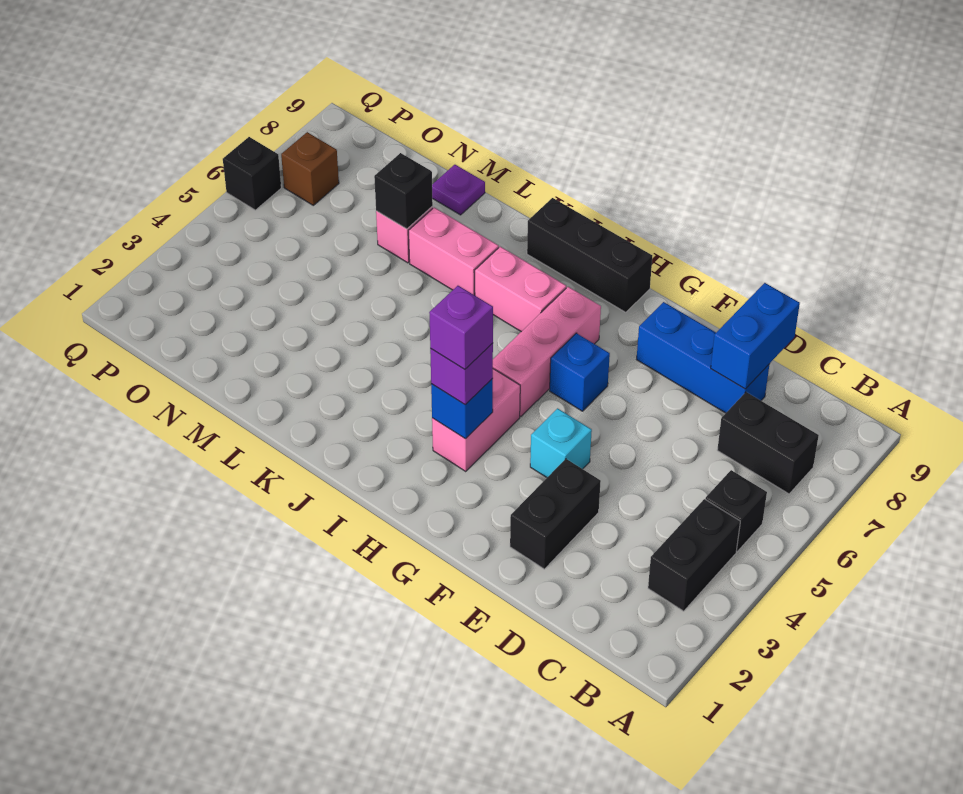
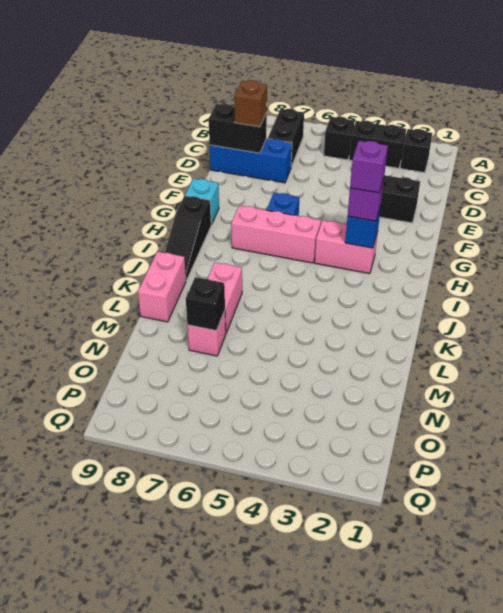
blue brick D8:F8 level 1 -> blue brick D7:D9 level 1
blue brick D8:D9 level 2 -> black brick D8:D9 level 2
cyan brick F4 level 1 -> cyan brick G9 level 1
black brick H9:J9 level 1 -> black slope H9:J9 level 1 top H
pink brick I7:J7 level 1 -> pink brick K9:L9 level 1
purple plate M9 level 1 -> none
brown brick P7 level 1 -> brown brick D8 level 3
black brick Q6 level 1 -> black brick B2 level 1

